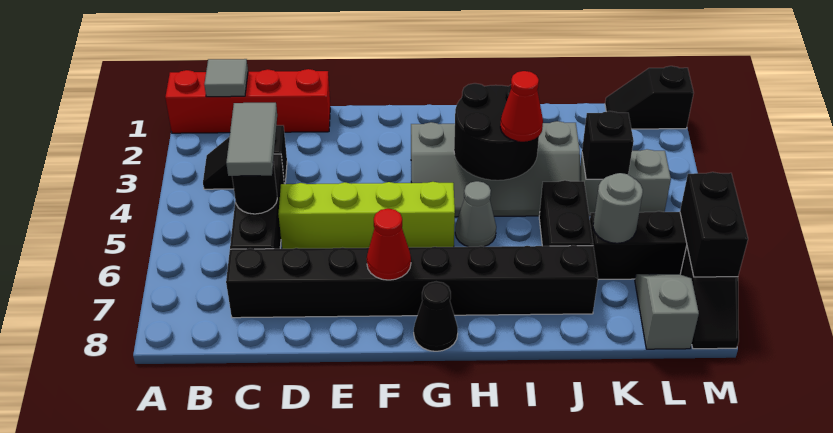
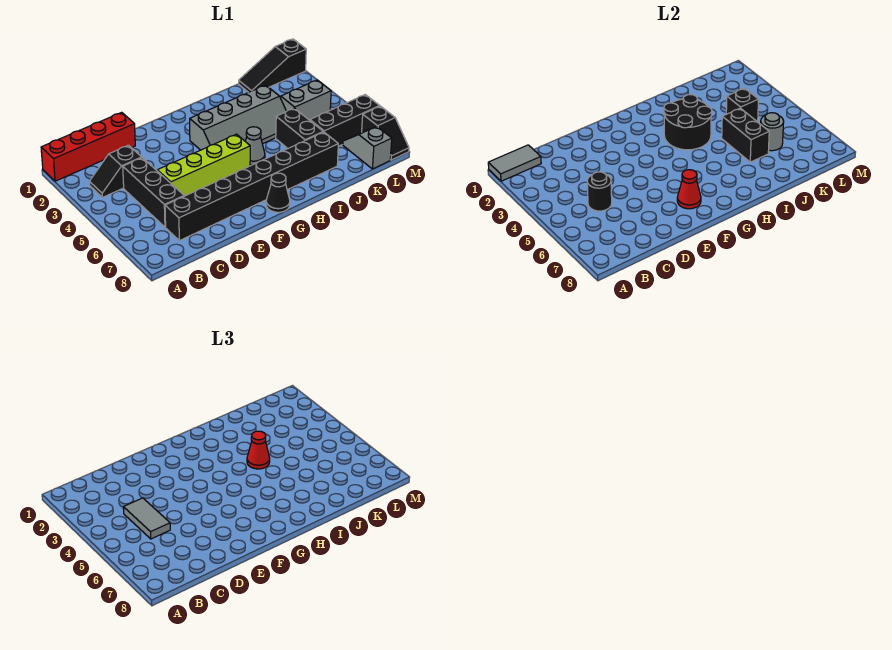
grey tile B1 level 2 -> grey tile A1:B1 level 2
black slope L1:M1 level 1 top M -> black slope K1:M1 level 1 top M
black brick M6:M7 level 2 -> black brick J5:J6 level 2

